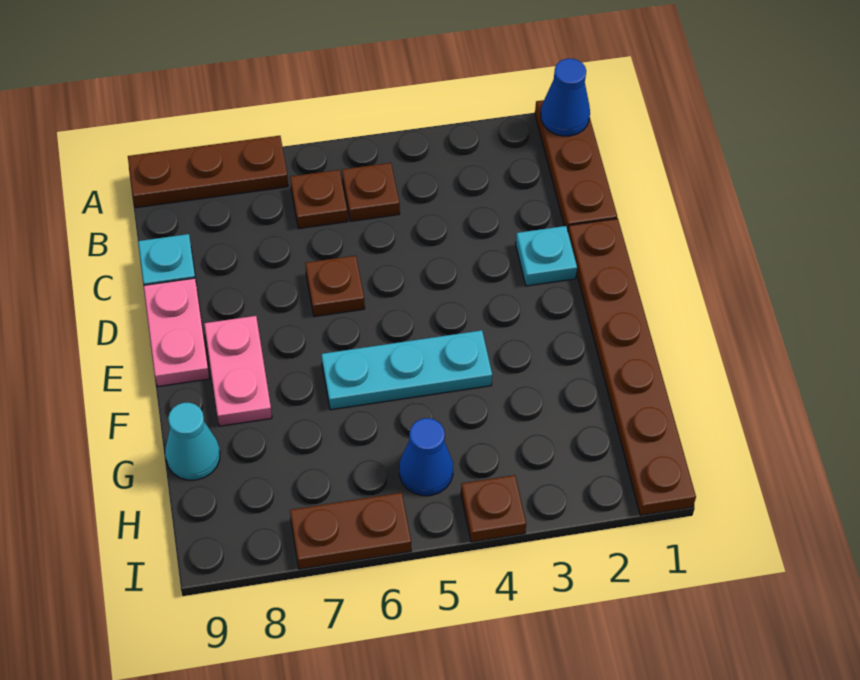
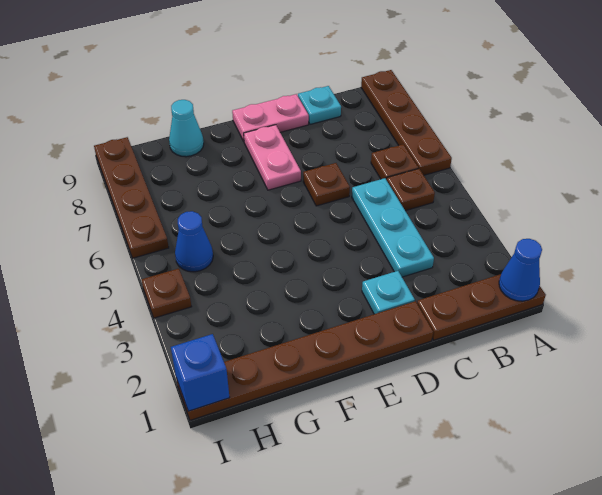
brown plate A7:A9 level 1 -> brown plate A6:A9 level 1
pink plate E8:F8 level 1 -> pink plate E7:E8 level 1
cyan plate F4:F6 level 1 -> cyan plate C3:C5 level 1
none -> blue brick I1 level 2
brown plate I6:I7 level 1 -> brown plate I6:I9 level 1

